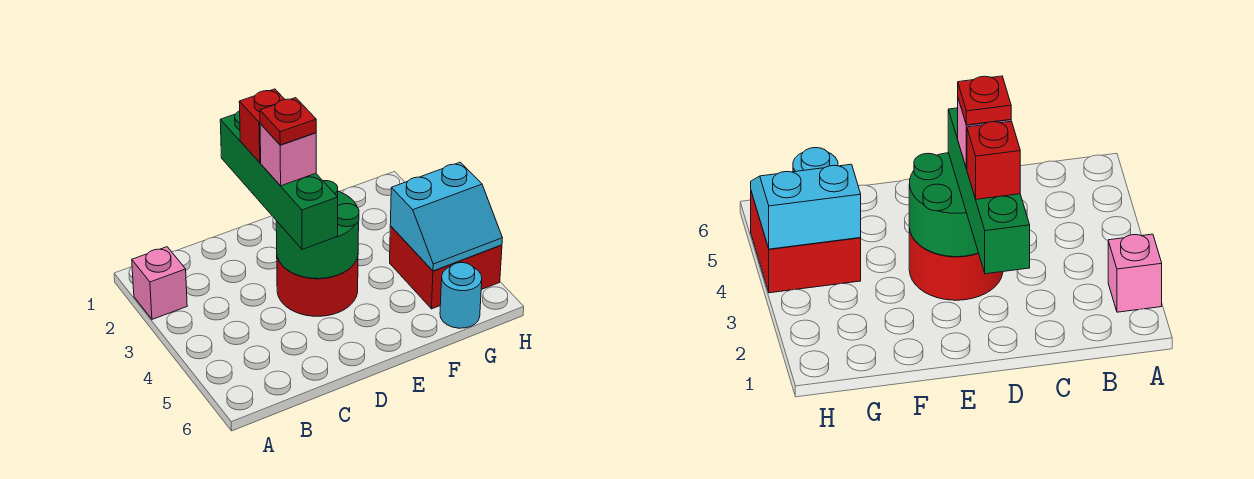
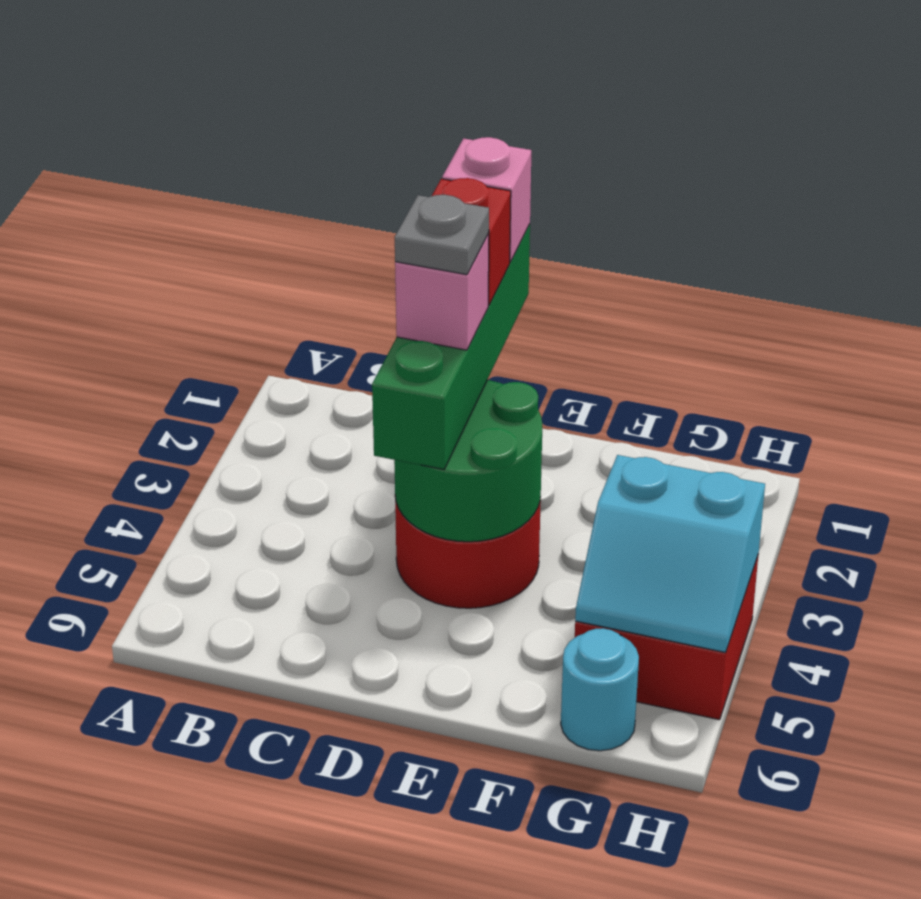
pink brick A2 level 1 -> pink brick D1 level 4
red plate D3 level 5 -> grey plate D3 level 5

